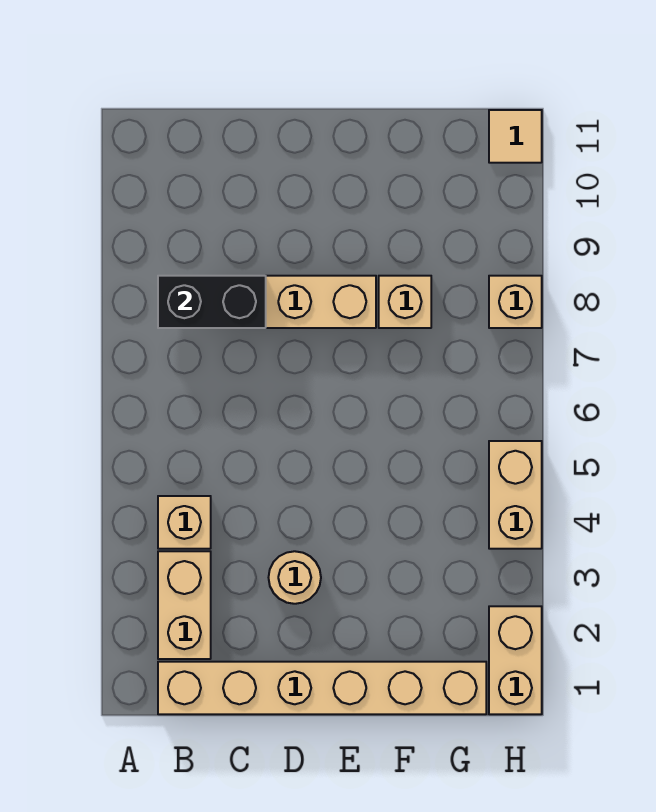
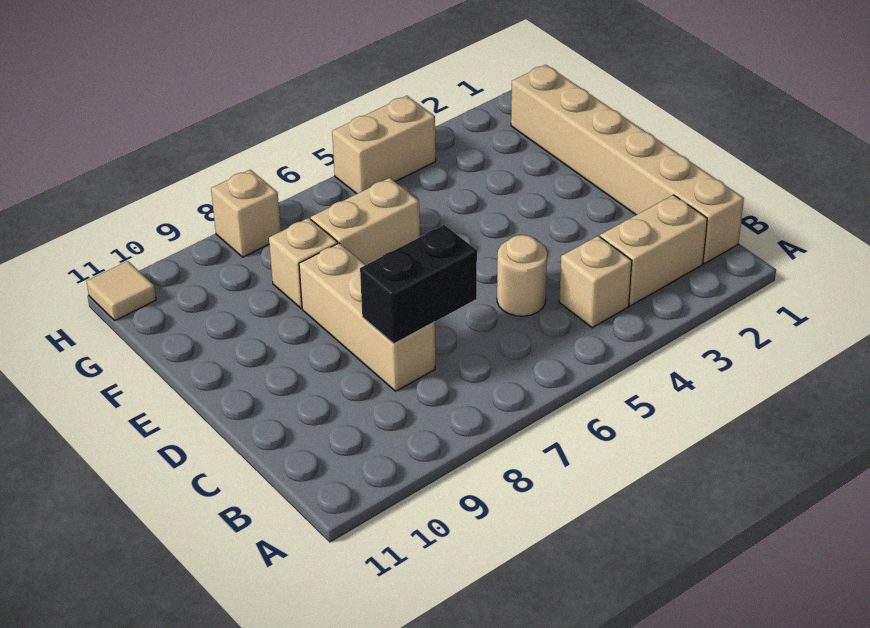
black brick B8:C8 level 2 -> black brick C7:C8 level 2
tan round brick D3 level 1 -> tan round brick C5 level 1
tan brick H1:H2 level 1 -> tan brick F6:F7 level 1

